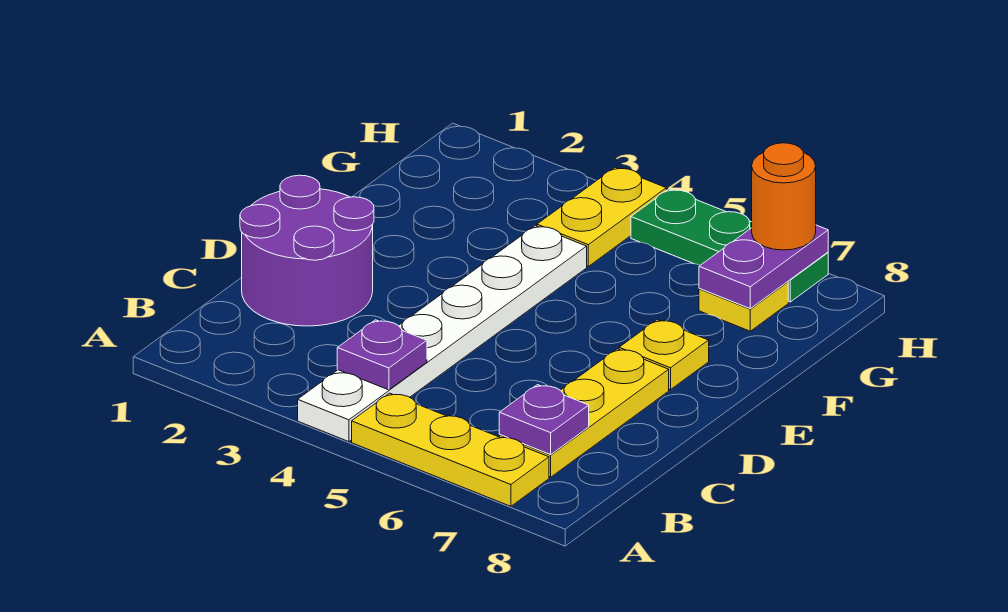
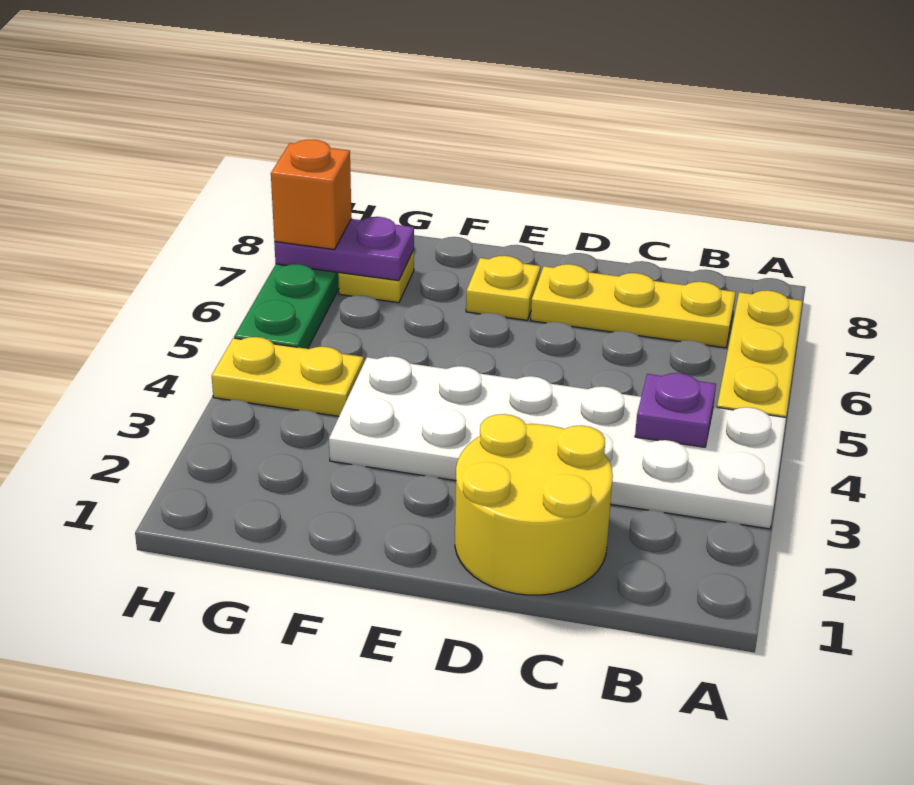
white plate A4:F4 level 1 -> white plate A3:F4 level 1
purple plate B7 level 2 -> none
purple round brick C1:D2 level 1 -> yellow round brick C1:D2 level 1
orange round brick H7 level 3 -> orange brick H7 level 3

